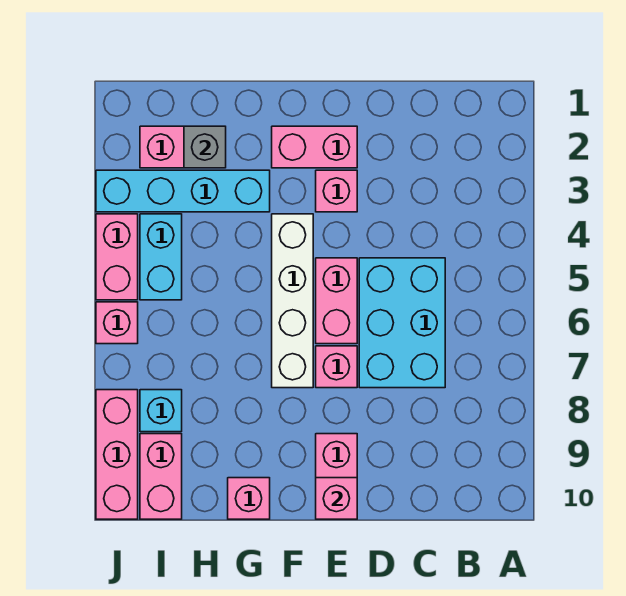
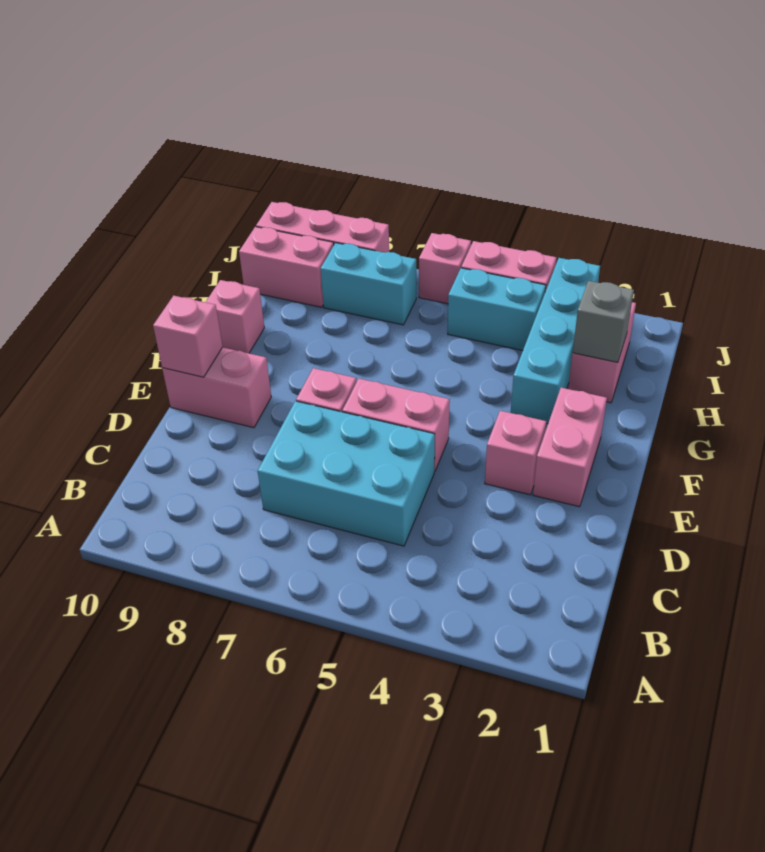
white brick F4:F7 level 1 -> none
cyan brick I8 level 1 -> cyan brick I7:I8 level 1

